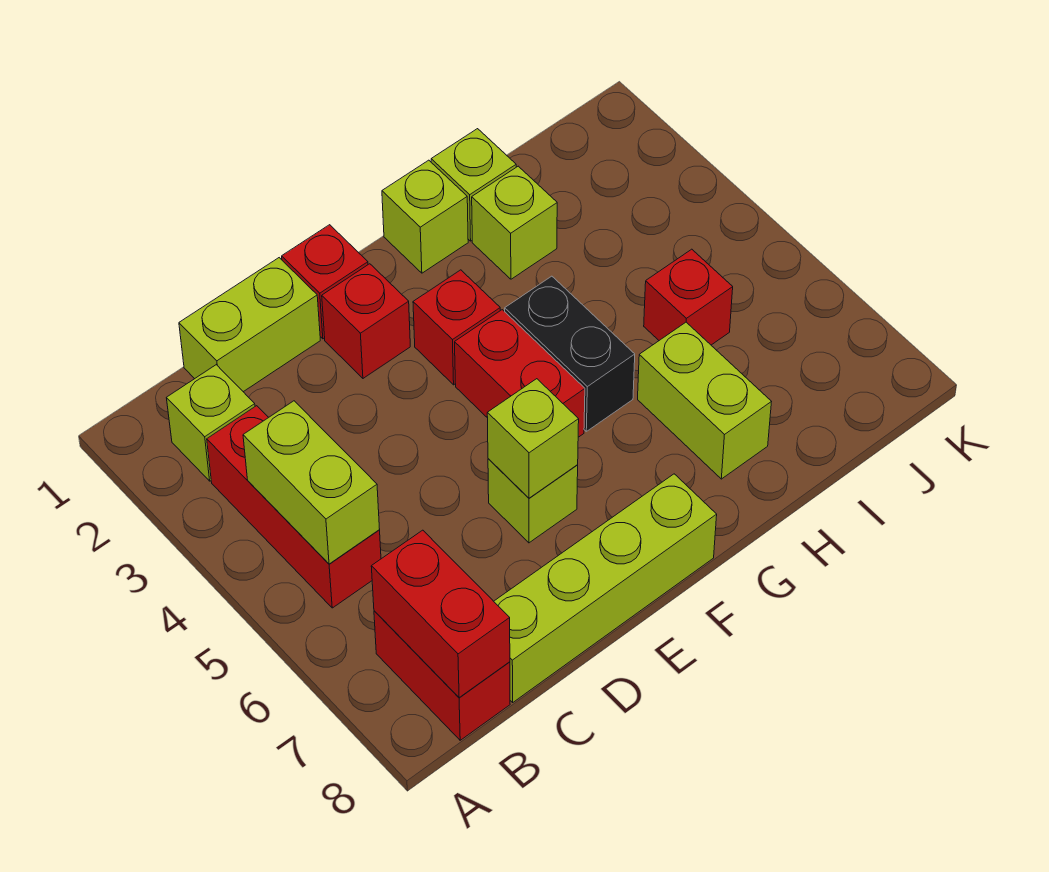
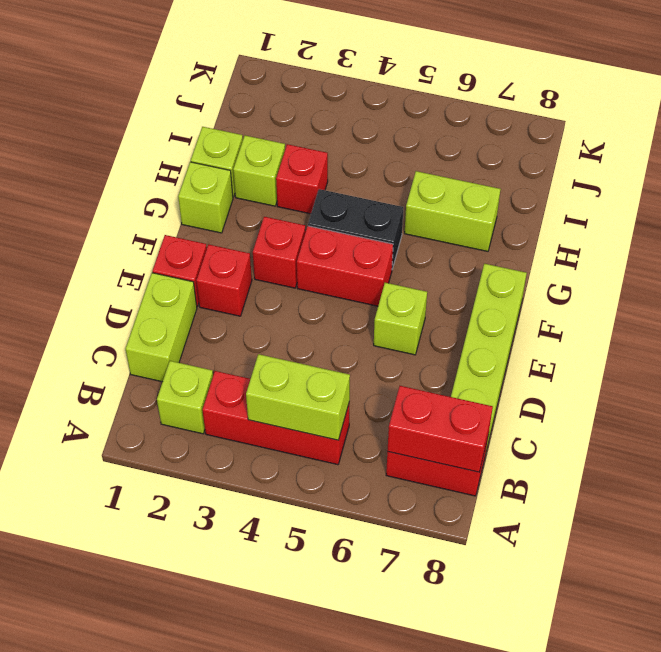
lime brick E6 level 2 -> none
red brick I5 level 1 -> red brick H3 level 1

